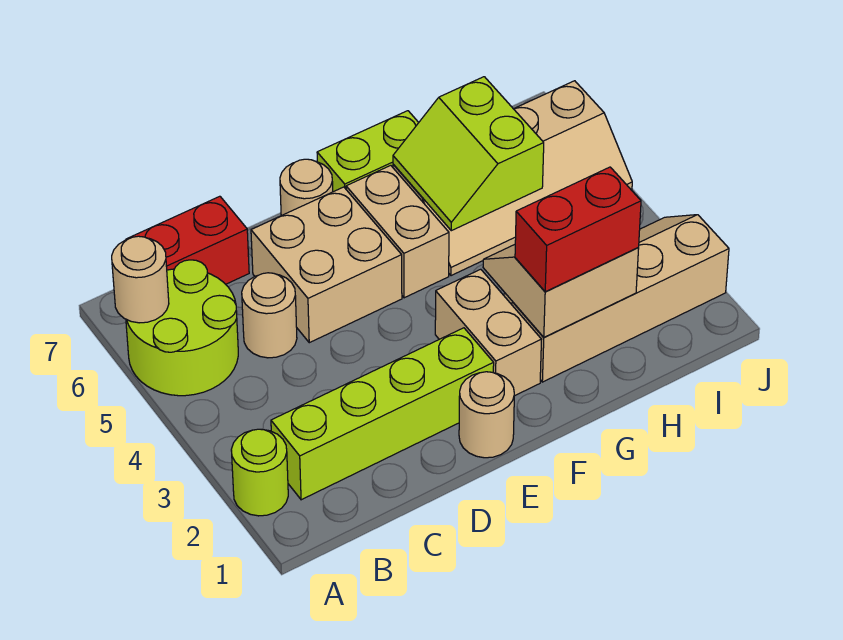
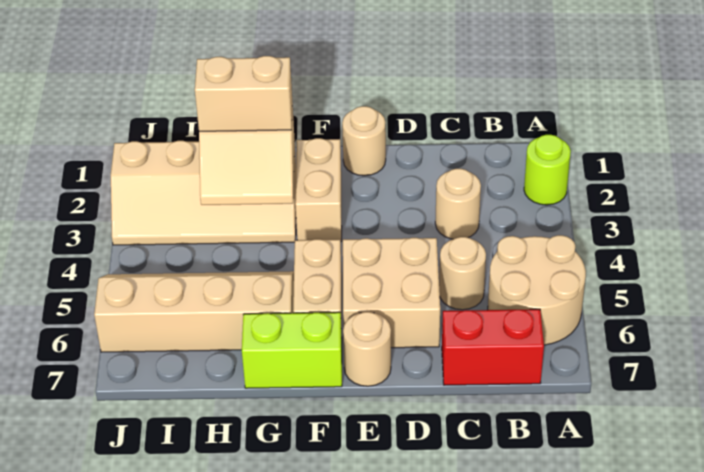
lime round brick A5:B6 level 1 -> tan round brick A5:B6 level 1
tan round brick A6 level 2 -> tan round brick C3 level 1
lime brick B2:E2 level 1 -> none
red brick G2:H2 level 3 -> tan brick G2:H2 level 3
lime slope G5:H6 level 2 top H -> none

